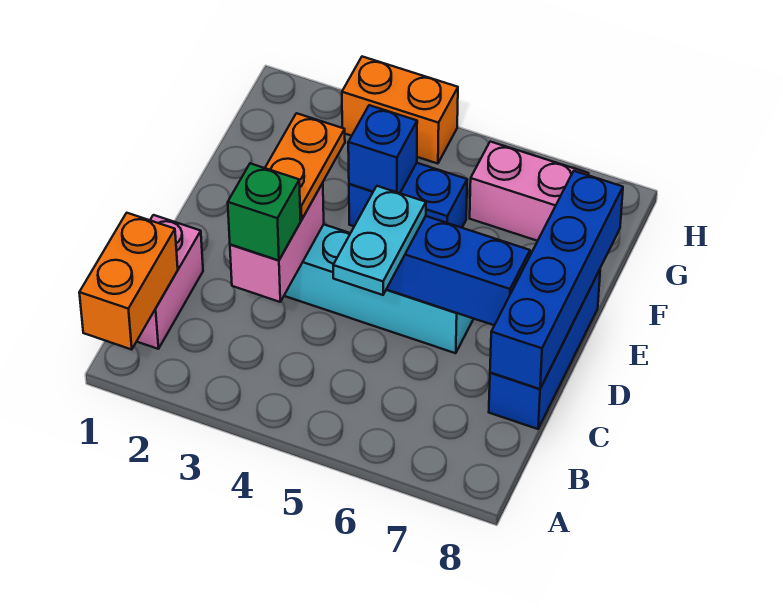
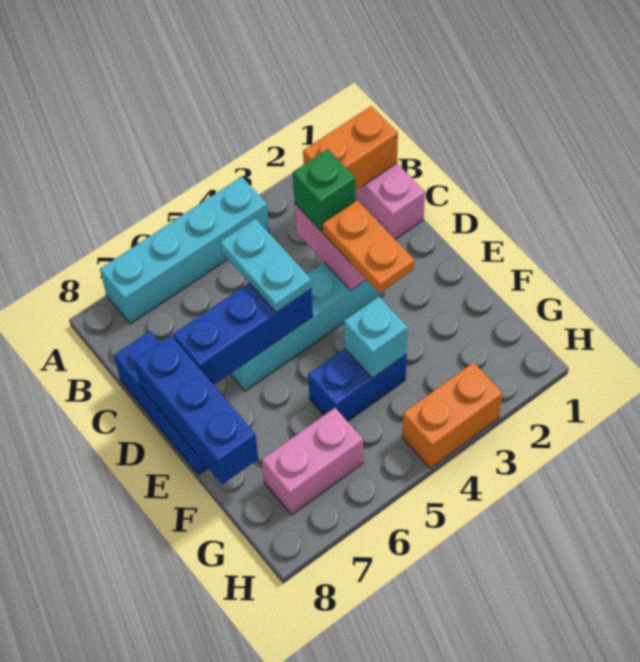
orange brick A1:B1 level 2 -> orange brick B1:B2 level 2
none -> cyan brick A4:A7 level 1
blue brick C8:F8 level 2 -> blue brick D8:F8 level 2
blue brick F4 level 2 -> cyan brick F4 level 2

